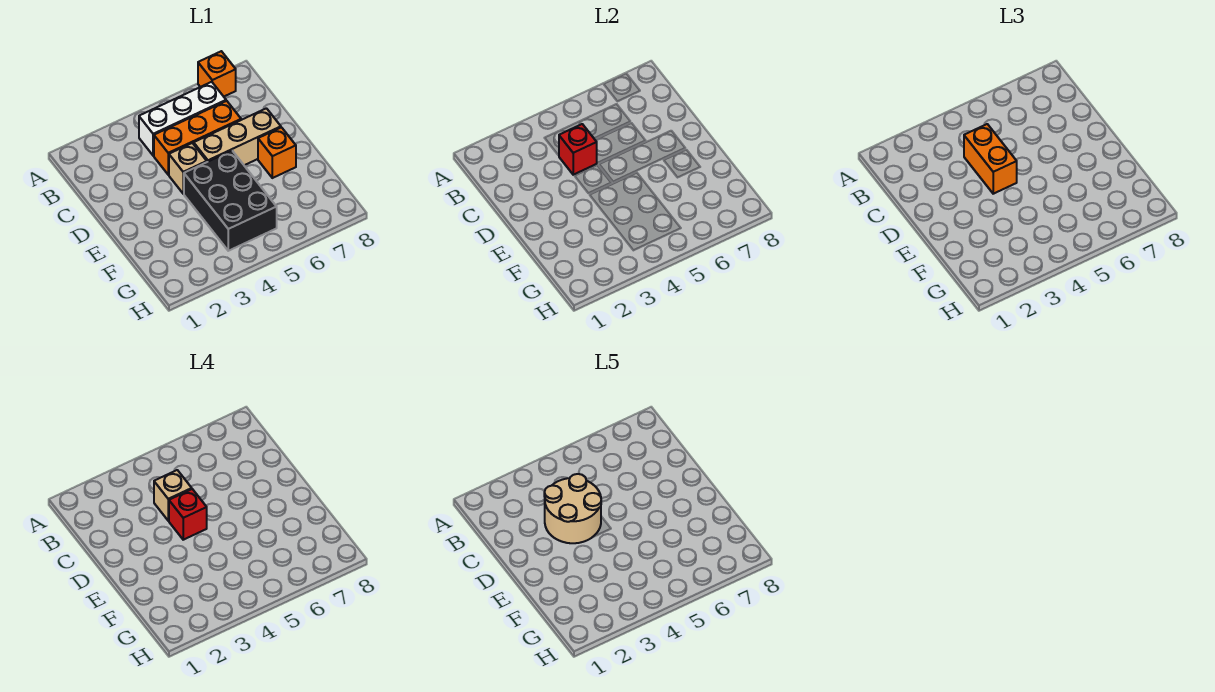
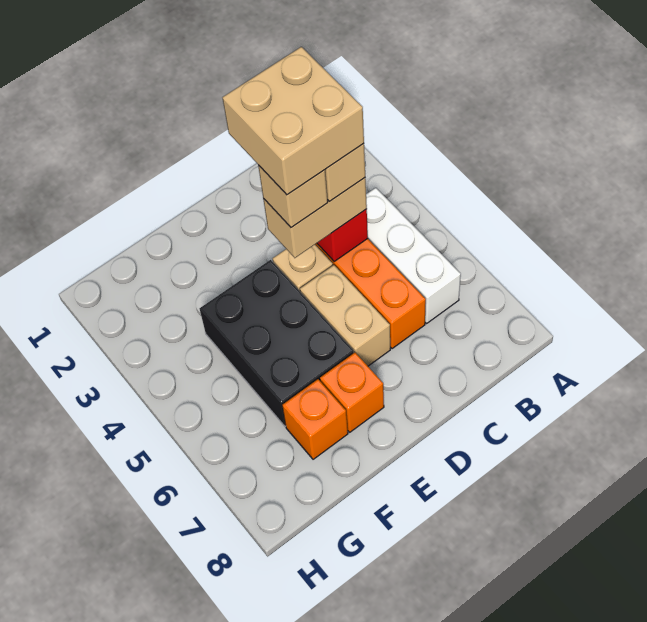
orange brick A7 level 1 -> orange brick F7 level 1
tan round brick C3:D4 level 5 -> tan brick C3:D4 level 5
orange brick C4:D4 level 3 -> tan brick C4:D4 level 3
red brick D4 level 4 -> tan brick D4 level 4
tan brick D5:D7 level 1 -> tan brick D5:D6 level 1
black brick E4:G5 level 1 -> black brick E4:F6 level 1

